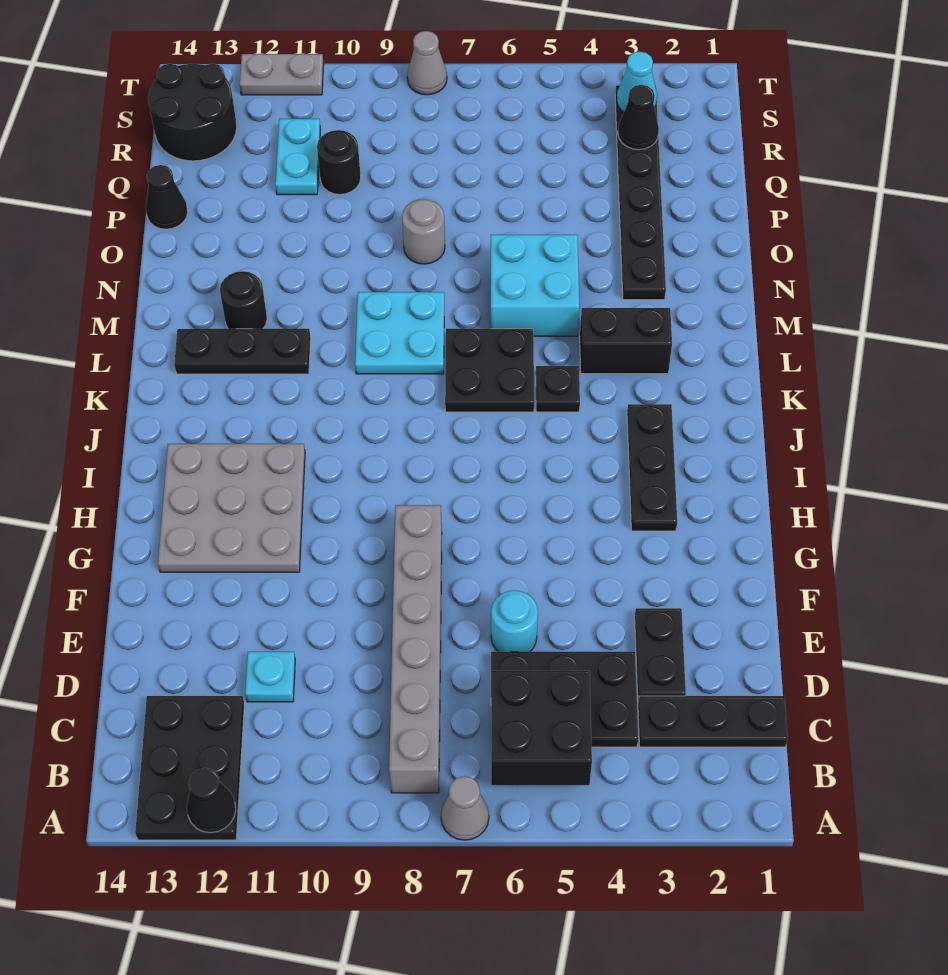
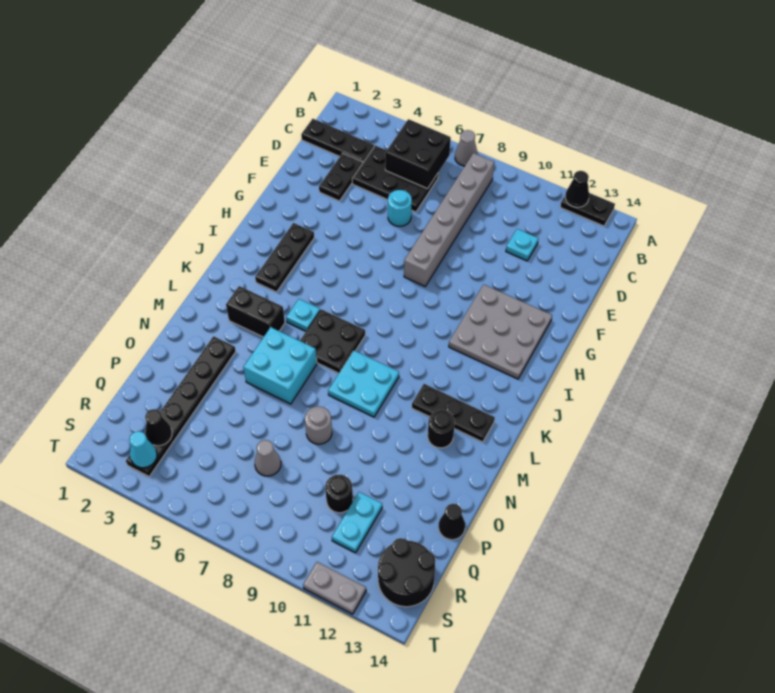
black plate A12:C13 level 1 -> black plate A12:A13 level 1
black plate K5 level 1 -> cyan plate K5 level 1
grey cone T8 level 1 -> grey cone Q7 level 1

